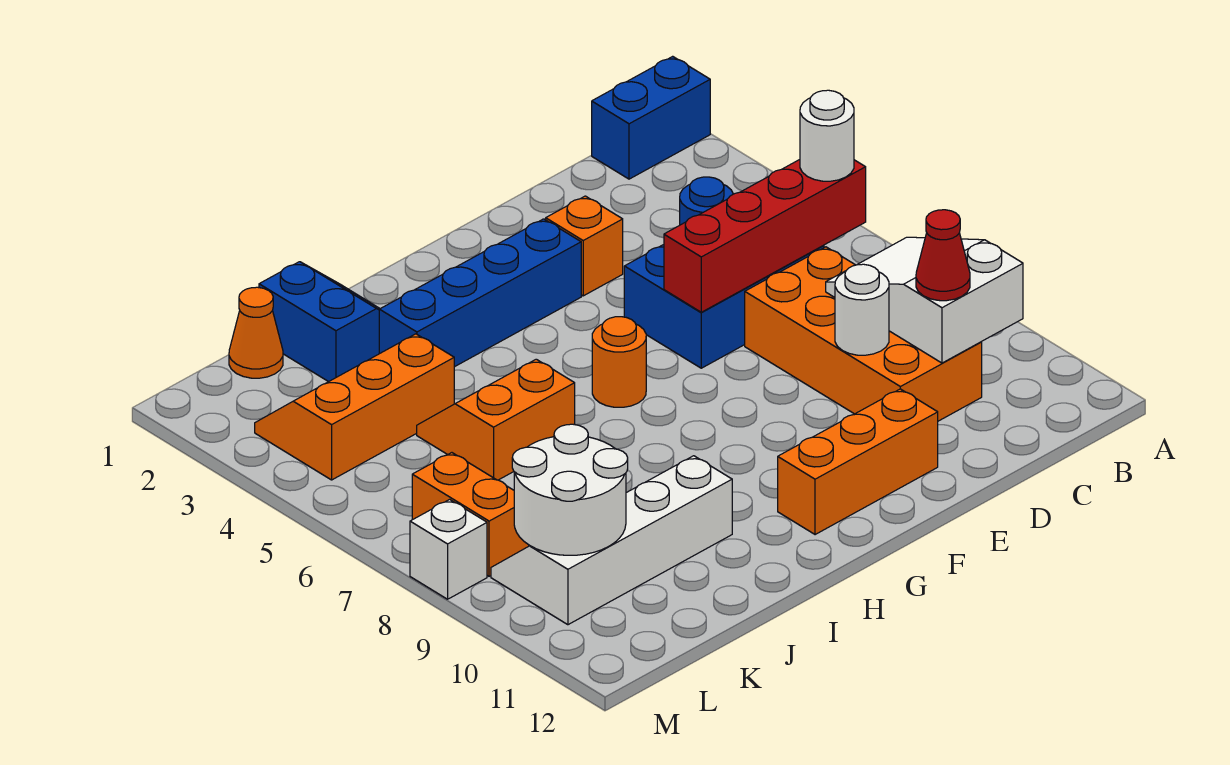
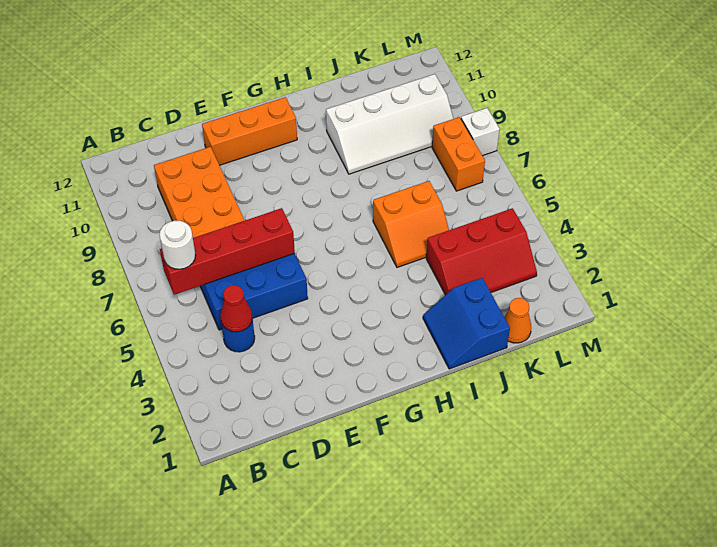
blue brick A1:B1 level 1 -> none
white slope B8:C10 level 2 top 10 -> none
red cone C10 level 3 -> red cone C4 level 2
white round brick D9 level 2 -> none
orange brick E3 level 1 -> none
blue brick F3:I3 level 1 -> none
orange round brick G6 level 1 -> none
orange slope J3:L4 level 1 top 4 -> red slope J3:L4 level 1 top 4
white round brick K9:L10 level 2 -> none

